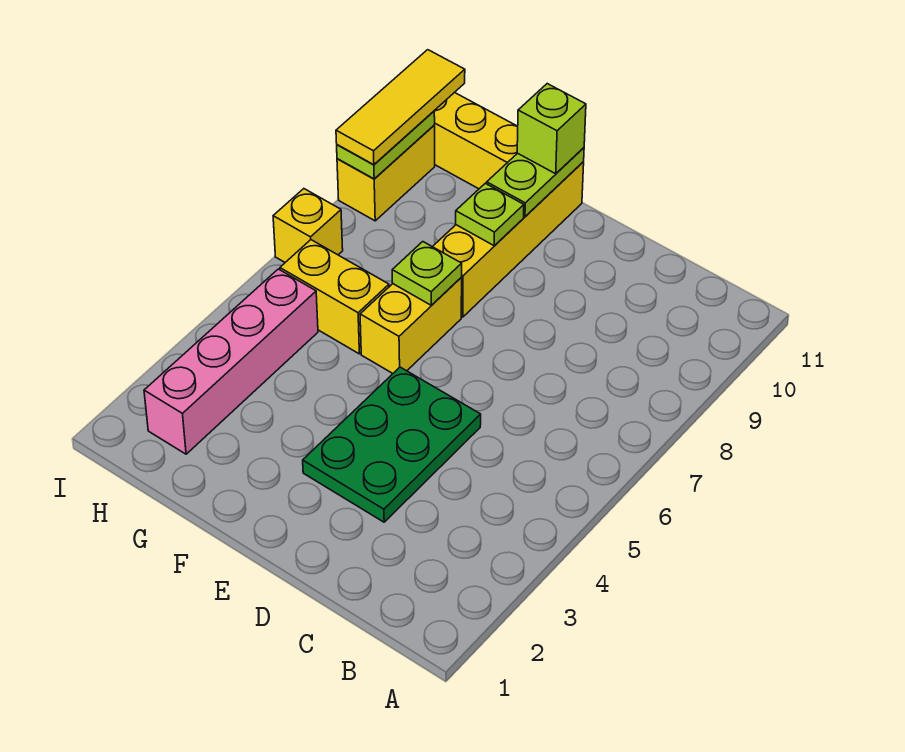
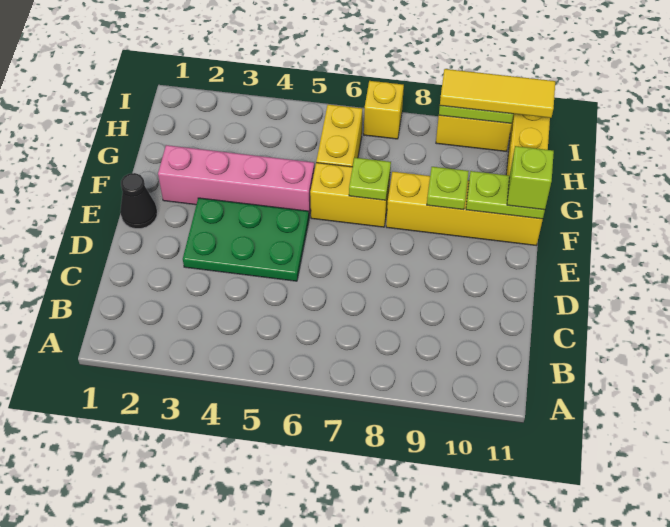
none -> black cone E1 level 1
pink brick H2:H5 level 1 -> pink brick F2:F5 level 1

